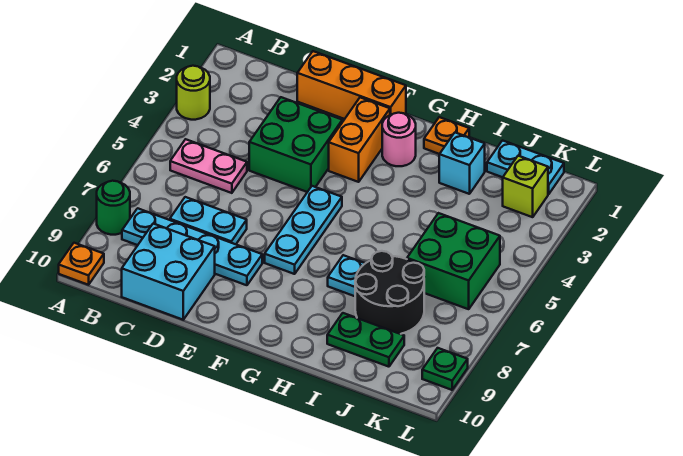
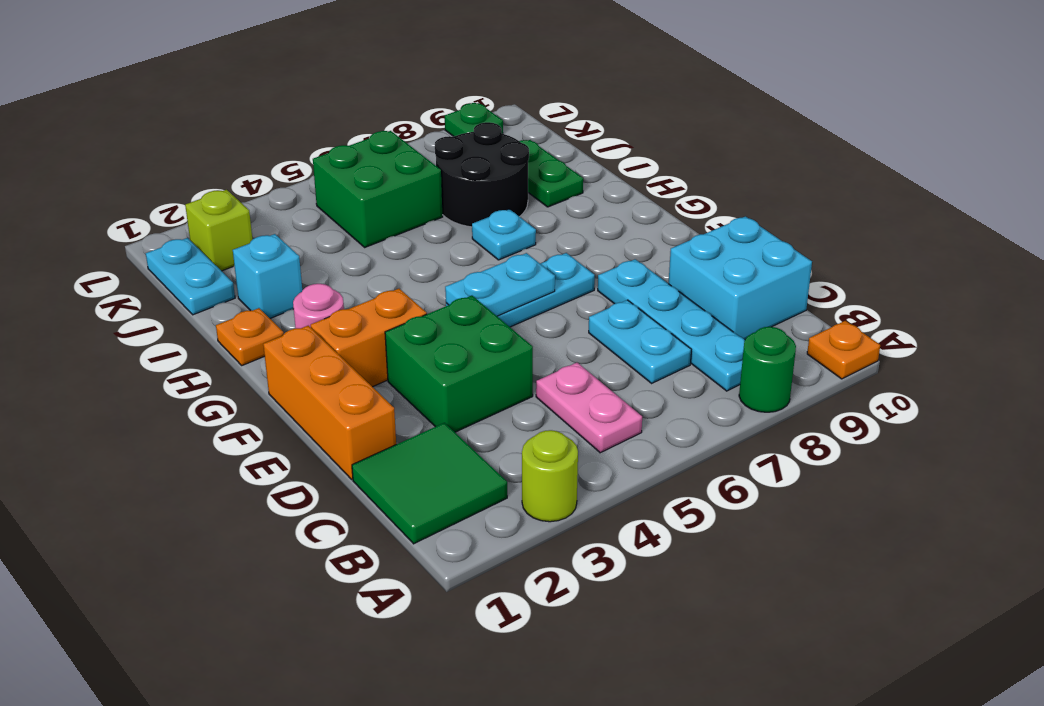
none -> green tile B1:C2 level 1
none -> cyan plate F5:F6 level 2

